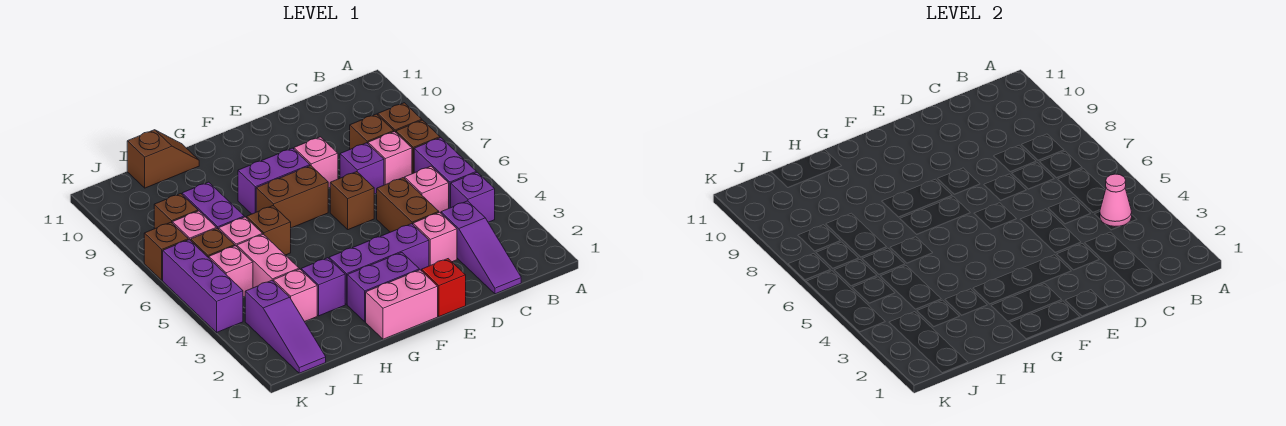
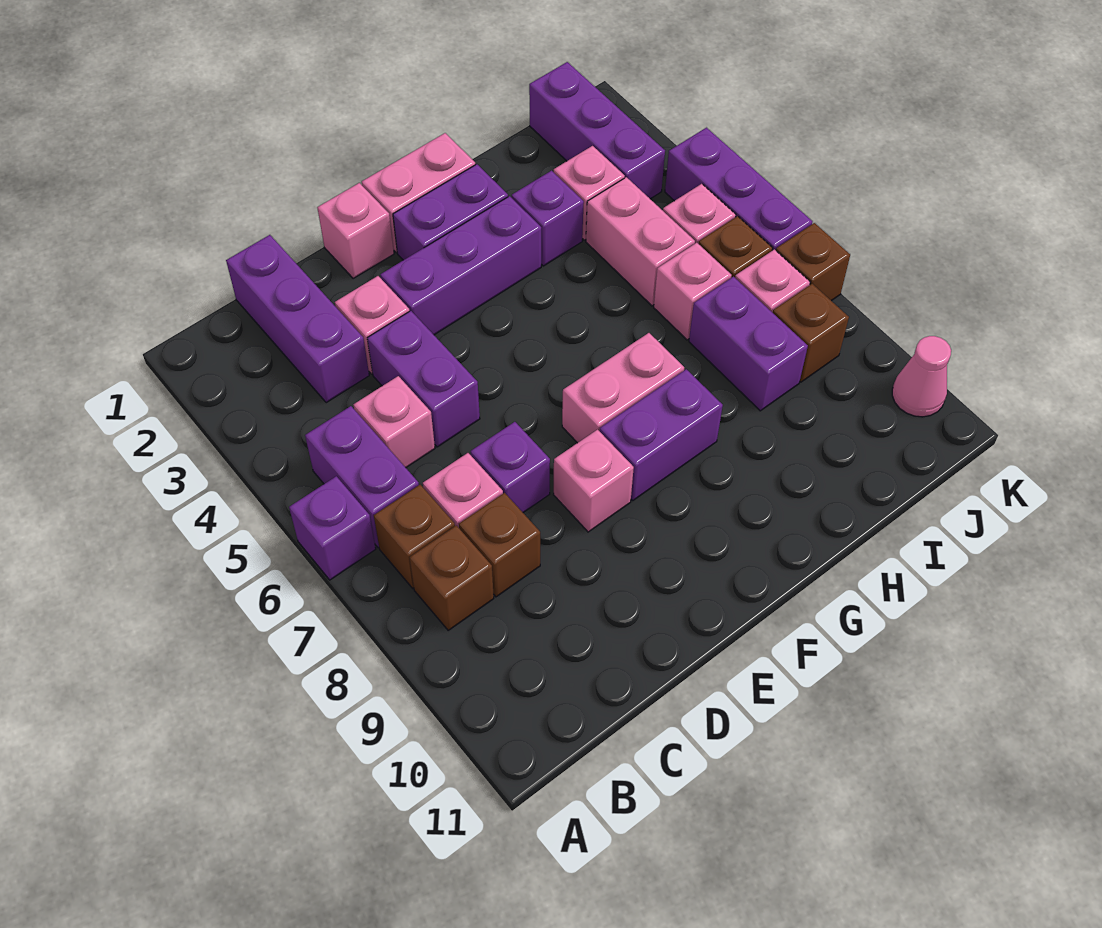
purple brick B4 level 1 -> purple brick A6 level 1
pink cone B4 level 2 -> pink cone K10 level 1
purple slope C1:C3 level 1 top 3 -> purple brick C1:C3 level 1
brown brick D4:D5 level 1 -> purple brick D4:D5 level 1
red brick E1 level 1 -> pink brick E1 level 1
brown brick E6 level 1 -> none
brown brick F7:G7 level 1 -> pink brick F7:G7 level 1
brown brick H6 level 1 -> none
brown slope H11:I11 level 1 top I -> none
purple slope J1:J3 level 1 top 3 -> purple brick J1:J3 level 1

